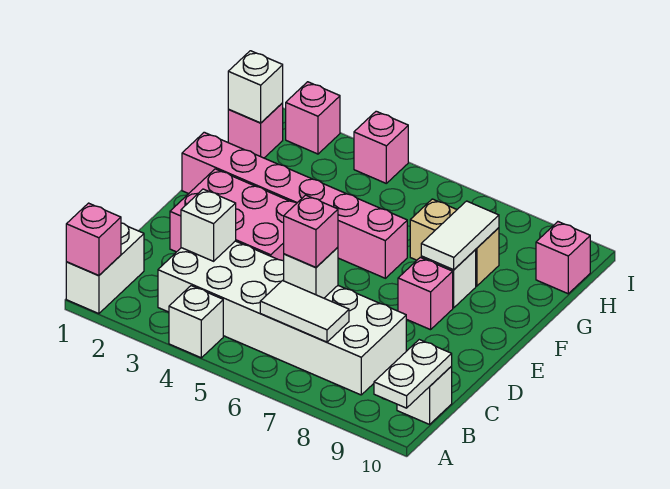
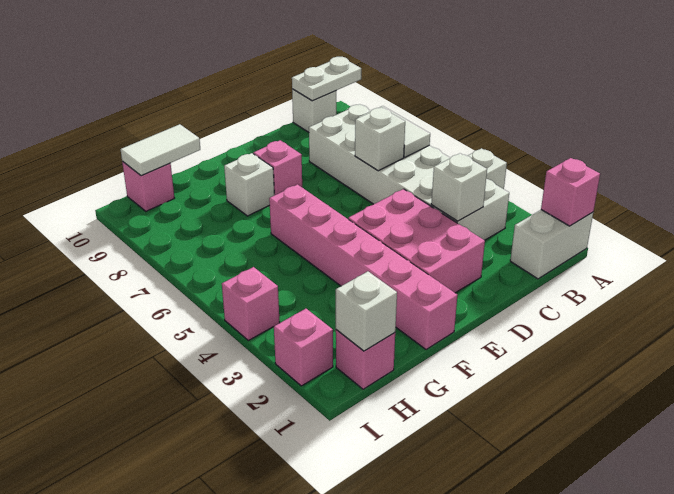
pink brick C6 level 3 -> none
white tile F8:G8 level 2 -> white tile G10:H10 level 2
tan brick G7:G8 level 1 -> none

